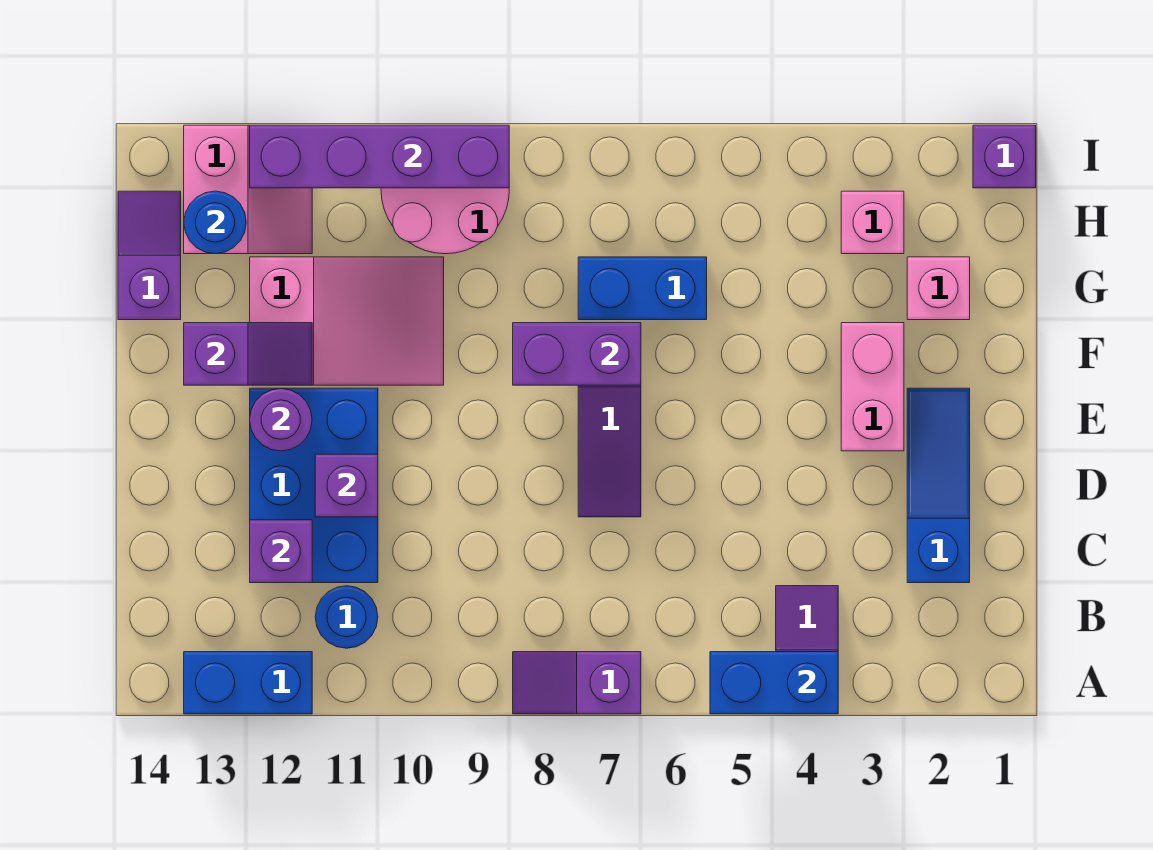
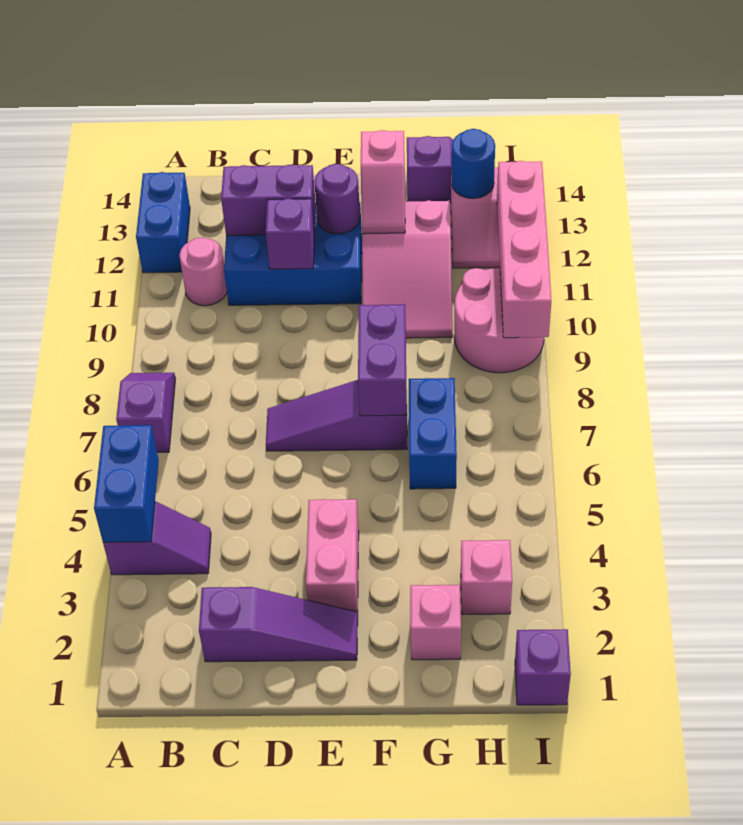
blue round brick B11 level 1 -> pink round brick B11 level 1
blue slope C2:E2 level 1 top C -> purple slope C2:E2 level 1 top C
purple brick C12 level 2 -> purple brick C12:D12 level 2
pink brick E3:F3 level 1 -> pink brick E3:E4 level 1
purple slope F12:F13 level 2 top 13 -> pink slope F12:F13 level 2 top 13
purple brick I9:I12 level 2 -> pink brick I9:I12 level 2

